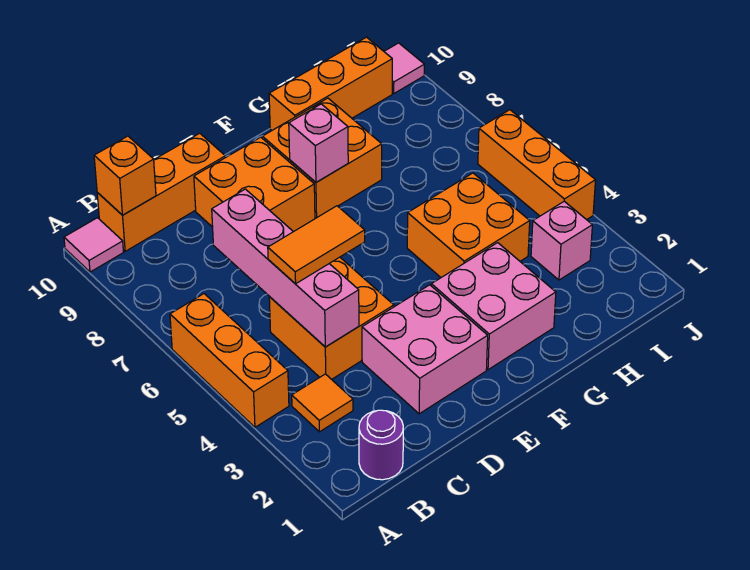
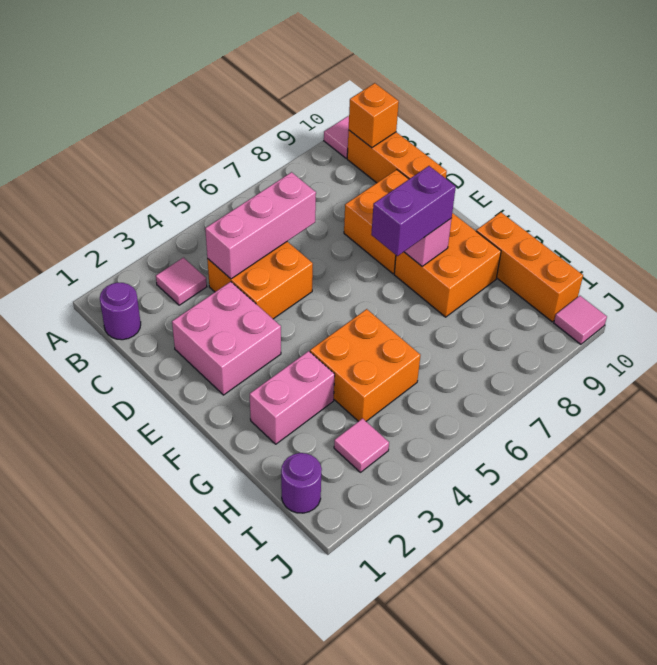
orange brick A4:A6 level 1 -> none
orange tile B3 level 1 -> pink tile B3 level 1
pink brick C4:C7 level 2 -> pink brick C4:C6 level 2
orange tile C5:D5 level 3 -> none
pink brick F2:G3 level 1 -> pink brick G2:G3 level 1
none -> purple brick F7:F8 level 3
none -> purple round brick I1 level 1
pink brick I3 level 1 -> pink tile I3 level 1
orange brick J4:J6 level 1 -> none

